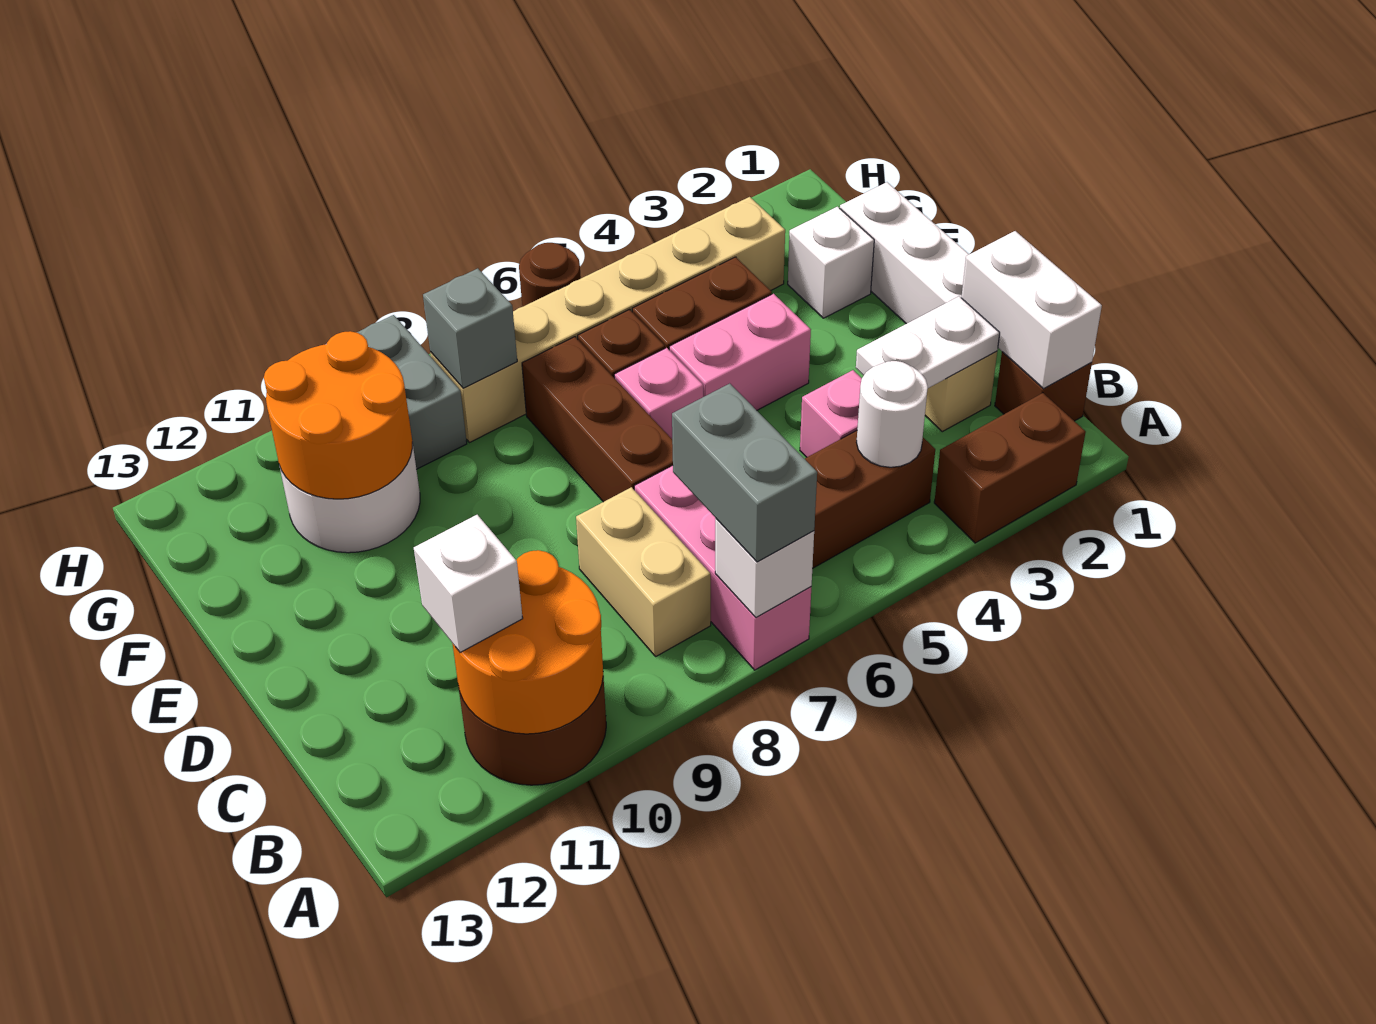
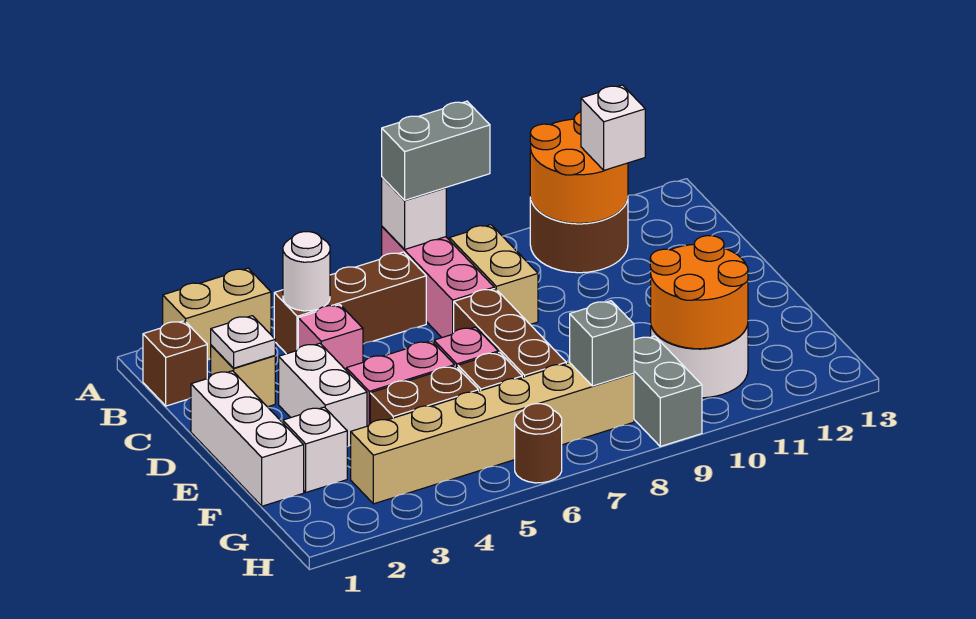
brown brick A2:A3 level 1 -> tan brick A2:A3 level 1
grey brick A7:B7 level 3 -> grey brick A7:A8 level 3
white brick B1:C1 level 2 -> white brick D3:E3 level 1
white plate C2:C3 level 2 -> white plate C2 level 2

